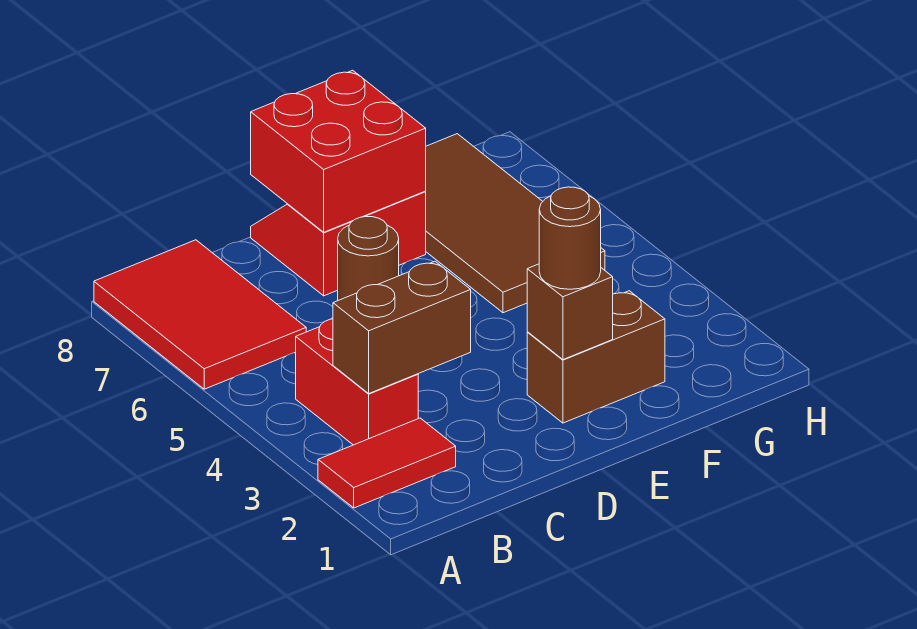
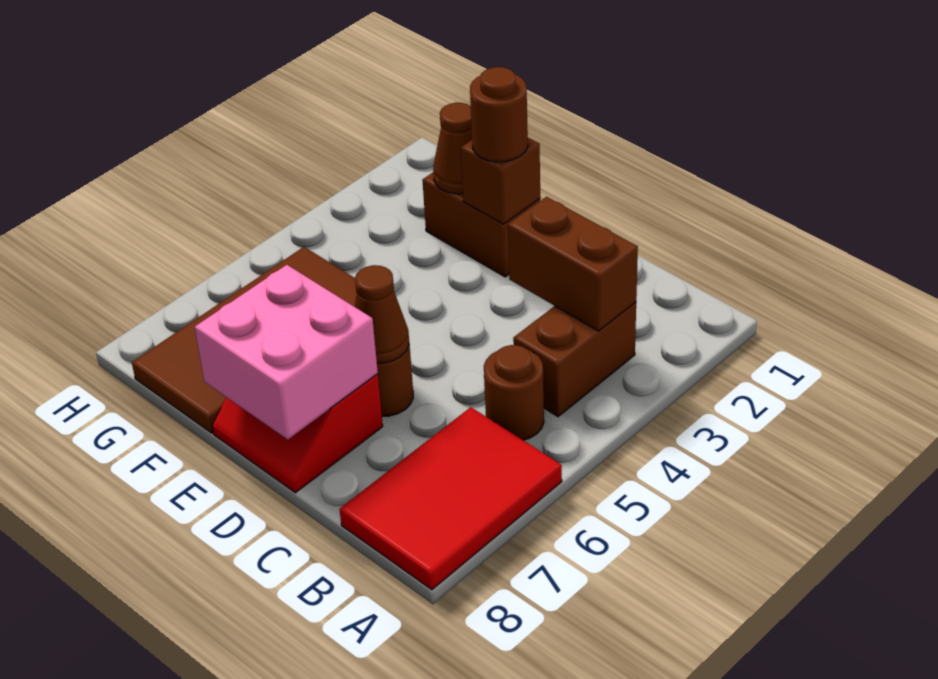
red tile A2:B2 level 1 -> none
red brick B3:B4 level 1 -> brown brick B3:B4 level 1
none -> brown round brick B5 level 1
none -> brown cone D6 level 2
red brick D7:E8 level 2 -> pink brick D7:E8 level 2
none -> brown cone F2 level 2

